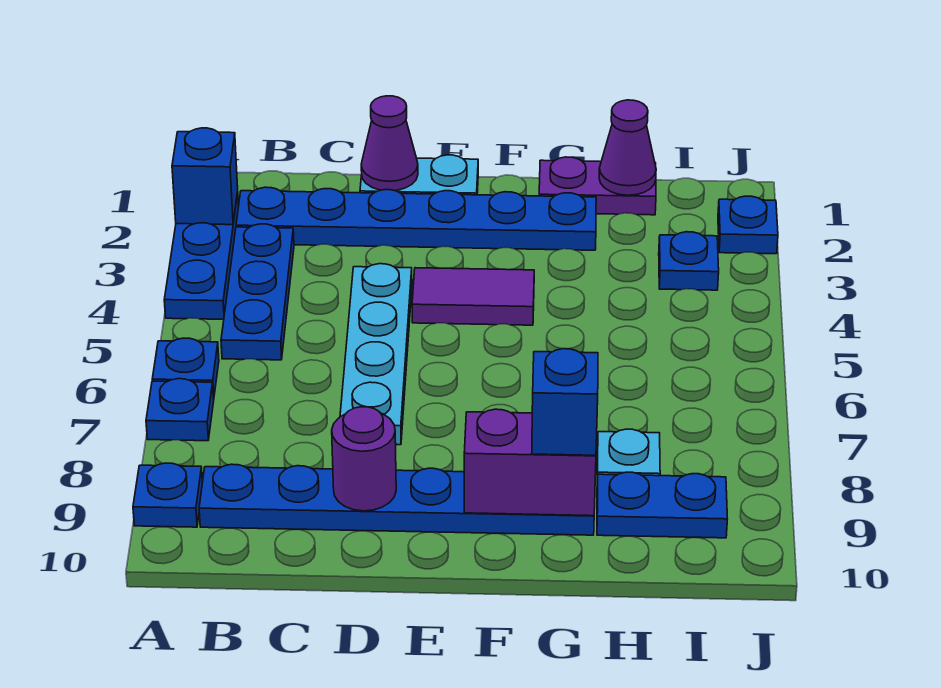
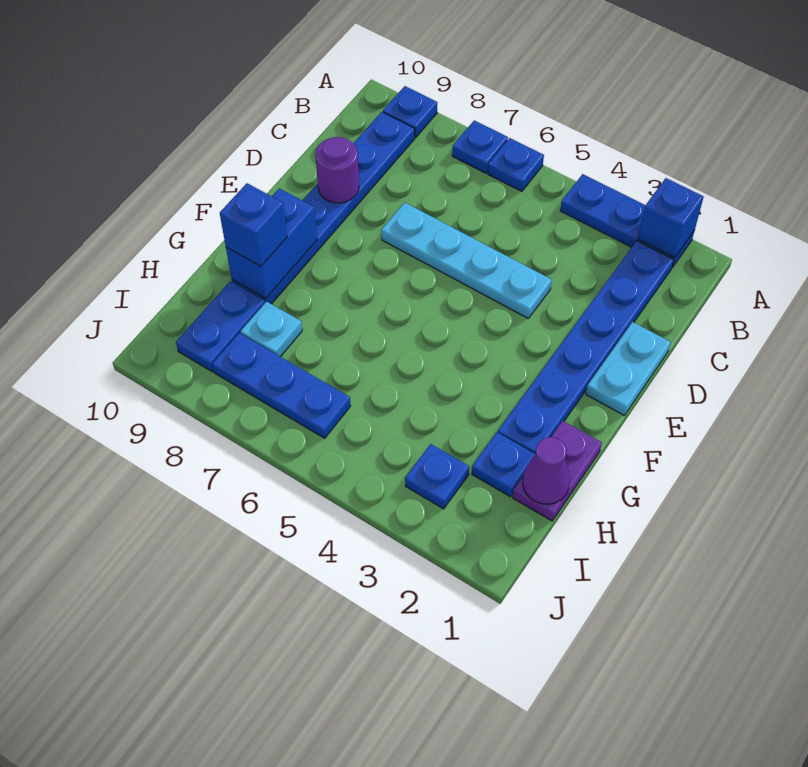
blue plate B3:B5 level 1 -> blue plate I6:I8 level 1
purple cone D1 level 2 -> none
purple tile E4:F4 level 1 -> none
purple brick F9:G9 level 2 -> blue brick F9:G9 level 2
blue plate J2 level 1 -> blue plate H2 level 1

